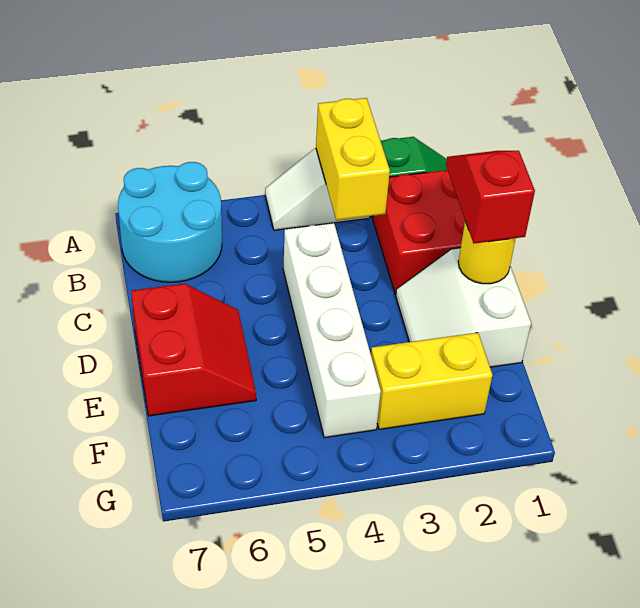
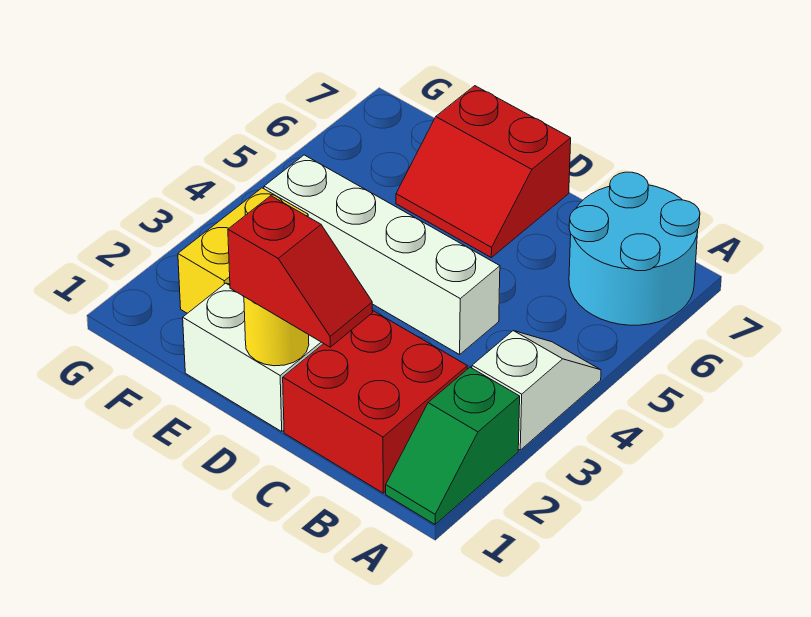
yellow brick A3:B3 level 2 -> none

